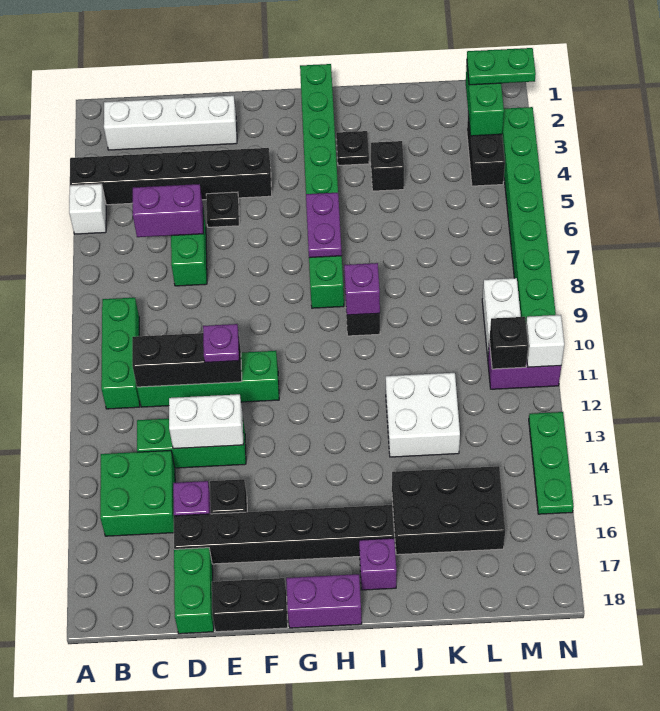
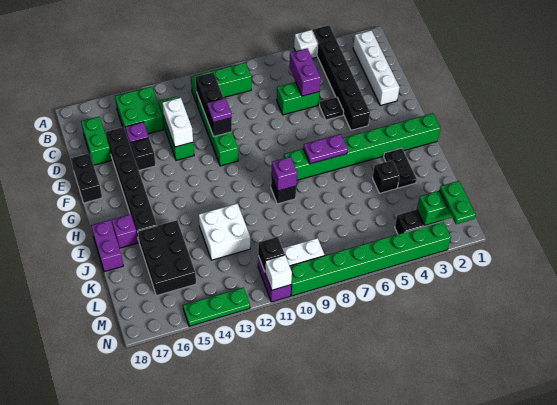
green brick D17:D18 level 1 -> green brick C17:D17 level 1
purple brick G18:H18 level 1 -> purple brick I18:J18 level 1
black plate I3 level 1 -> black plate I3:J3 level 1

